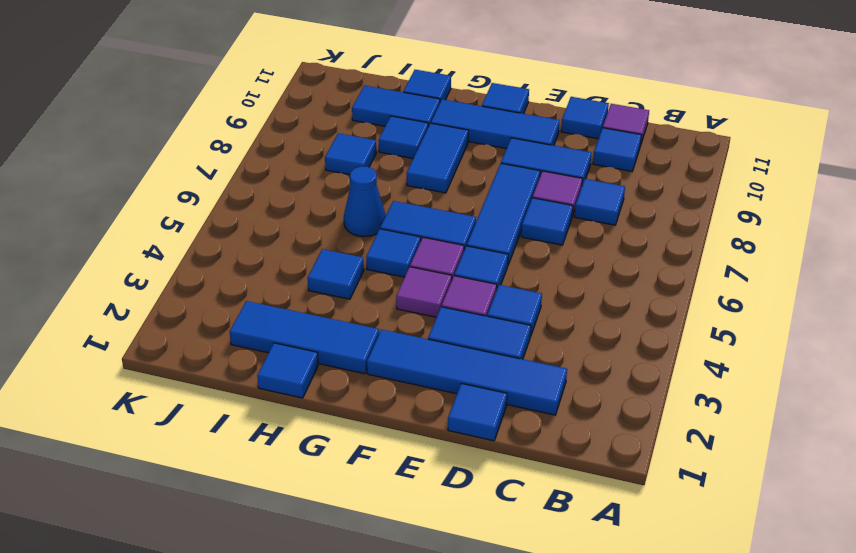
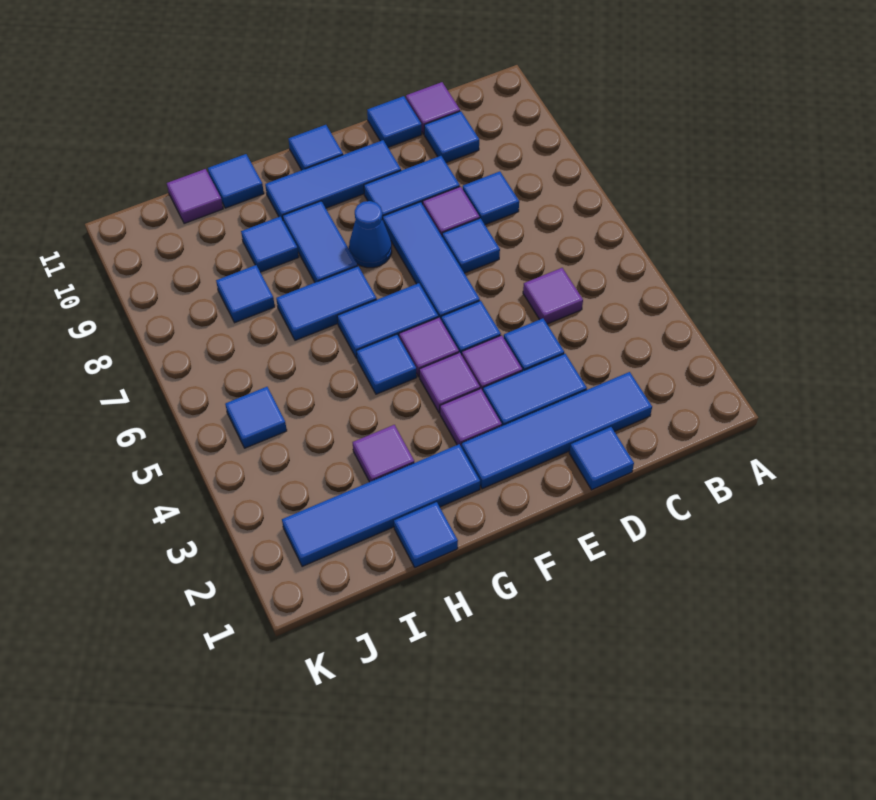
none -> purple tile C5 level 1
none -> purple tile F3 level 1
blue tile G2:I2 level 1 -> blue tile G2:J2 level 1
none -> purple tile H3 level 1
blue tile H4 level 1 -> blue tile J5 level 1
blue cone H6 level 1 -> blue cone F8 level 1
blue tile H10:I10 level 1 -> blue tile G7:H7 level 1
none -> purple tile I11 level 1

